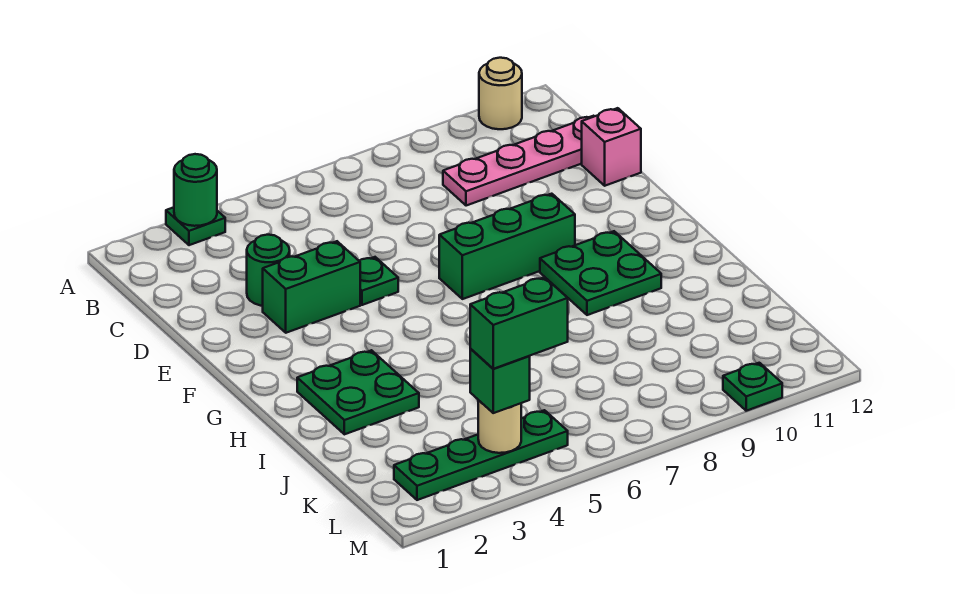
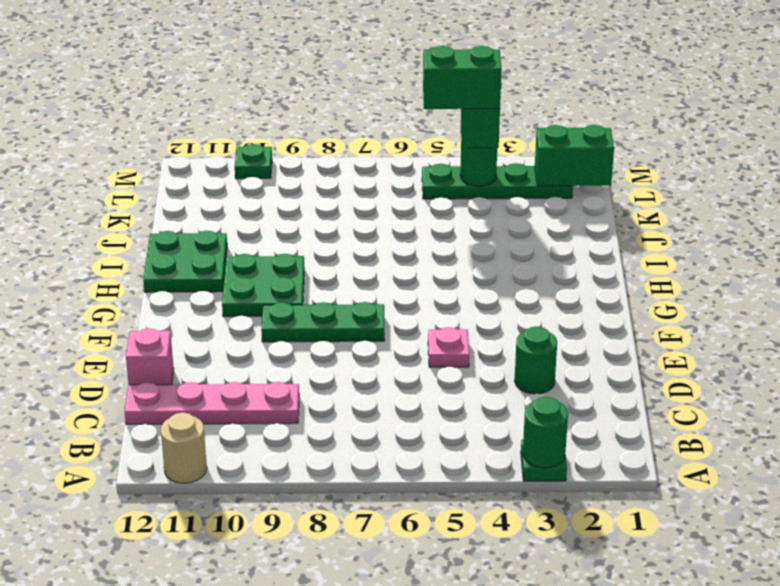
green brick E3:E4 level 1 -> green brick L1:L2 level 2
green plate E5 level 1 -> pink plate E5 level 1
green brick F7:F9 level 1 -> green plate F7:F9 level 1
green plate H2:I3 level 1 -> green plate H11:I12 level 1
tan round brick L4 level 2 -> green round brick L4 level 2

